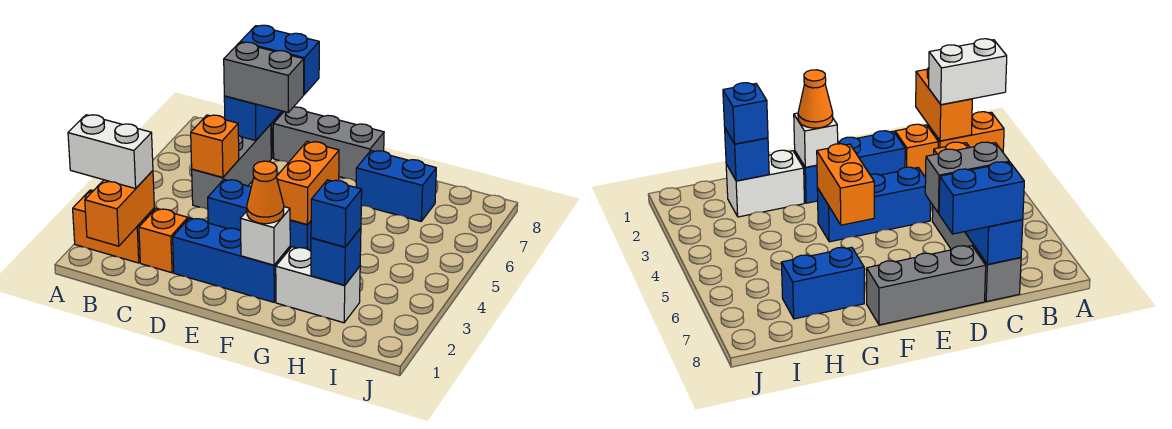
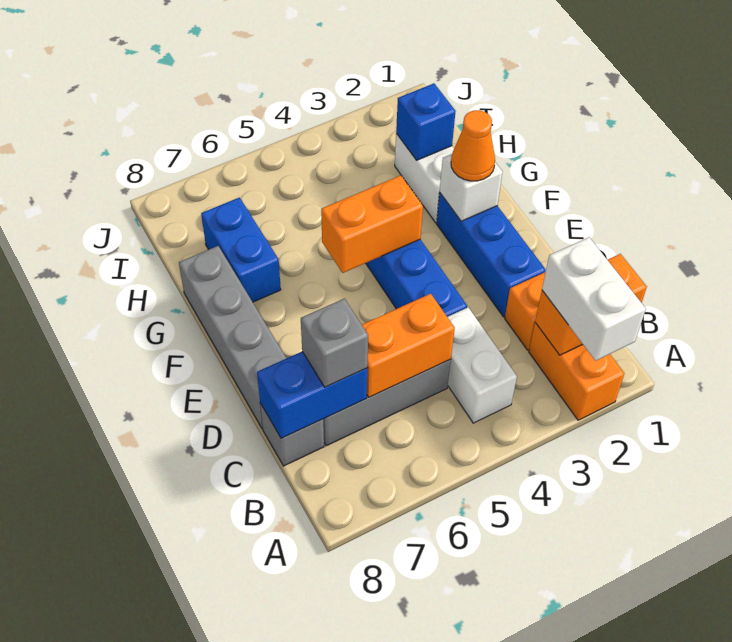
none -> white brick B4:C4 level 1
orange brick C5 level 2 -> orange brick C5:C6 level 2
grey brick C7:D7 level 3 -> grey brick C7 level 3
blue brick C8:D8 level 3 -> none
grey brick D8:F8 level 1 -> grey brick D8:G8 level 1
blue brick H2 level 3 -> none

